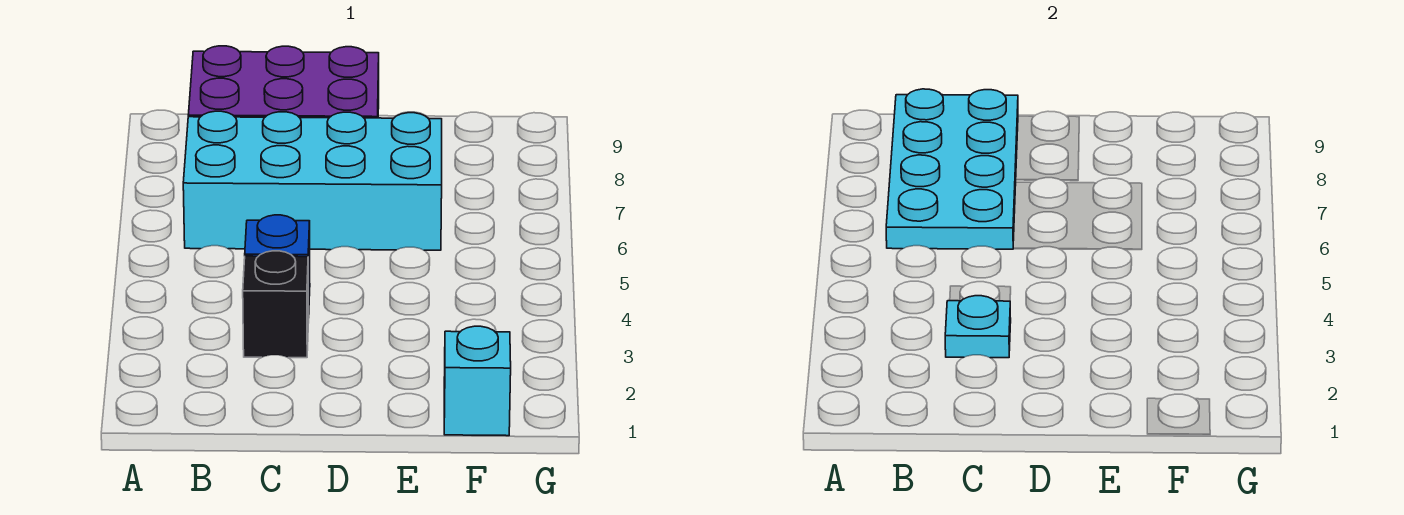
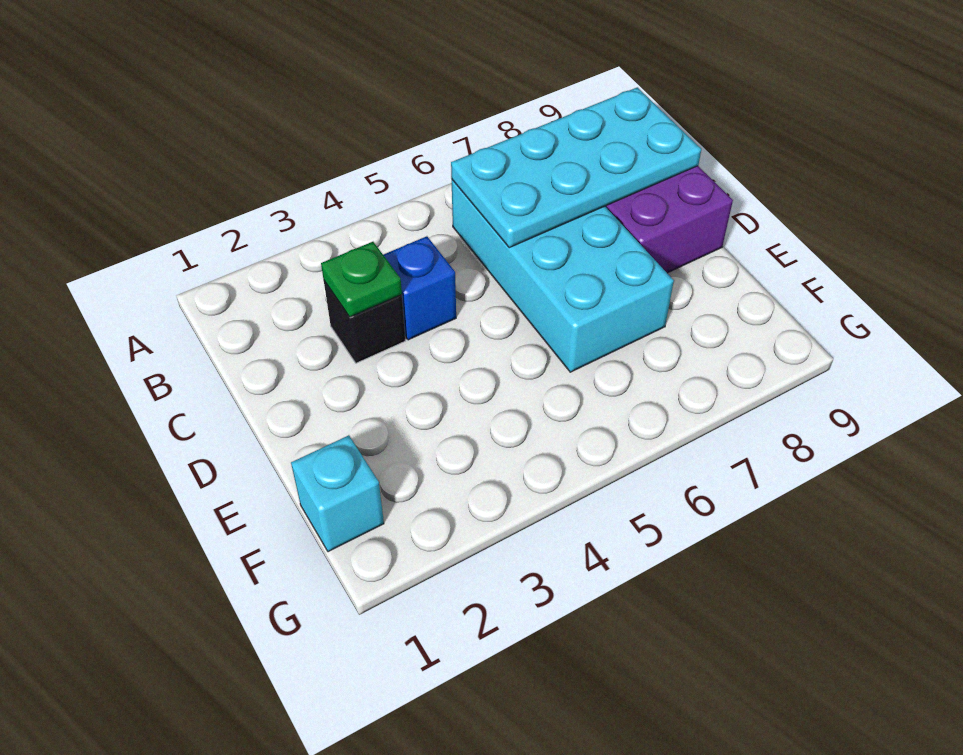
cyan plate C3 level 2 -> green plate C3 level 2

